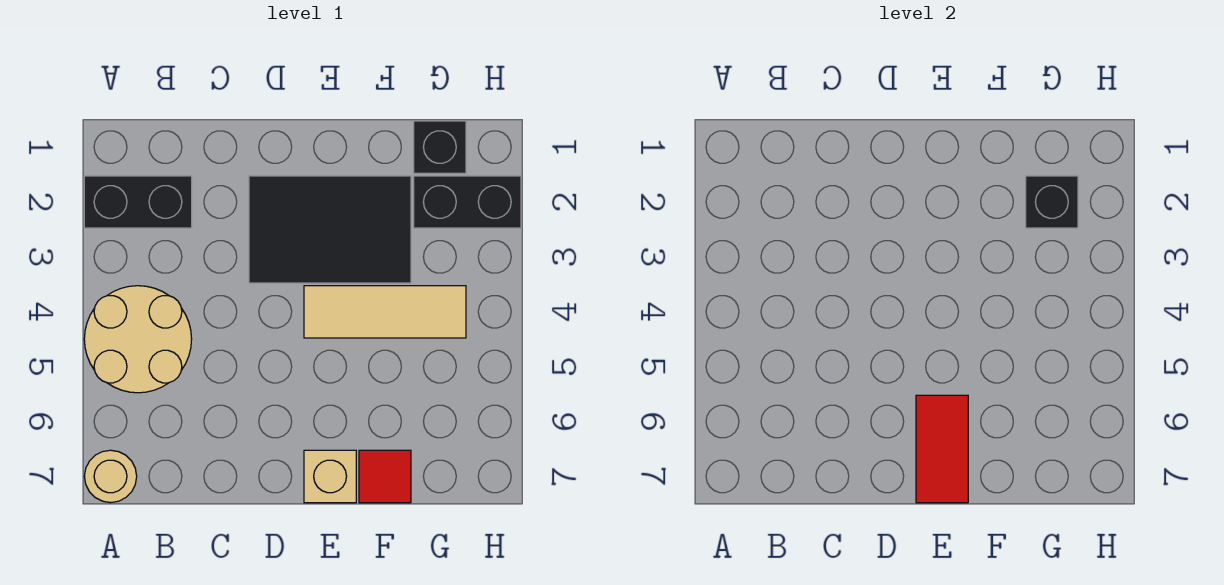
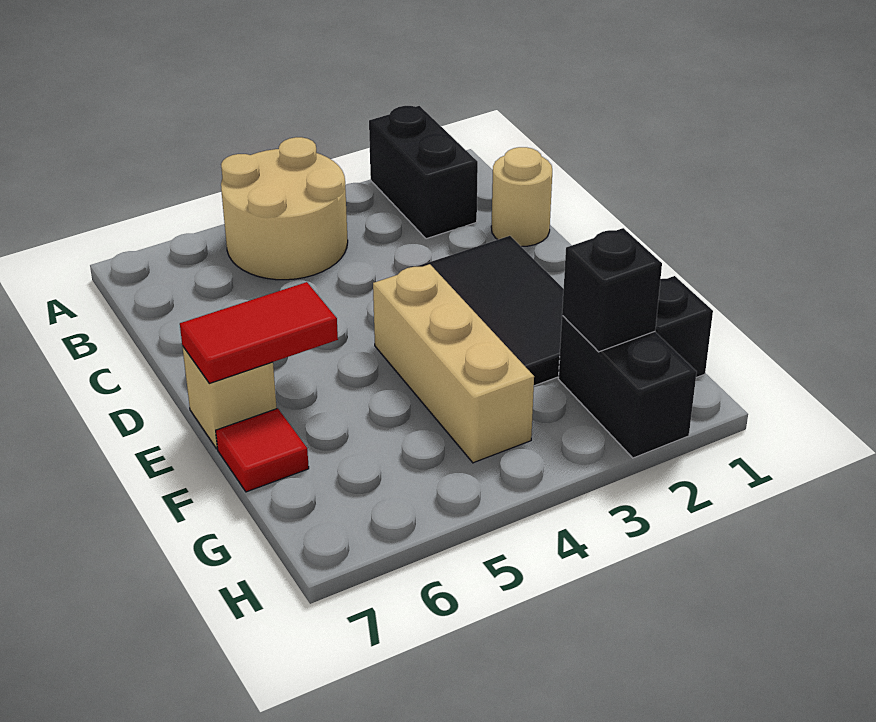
tan round brick A7 level 1 -> tan round brick C1 level 1
tan tile E4:G4 level 1 -> tan brick E4:G4 level 1

